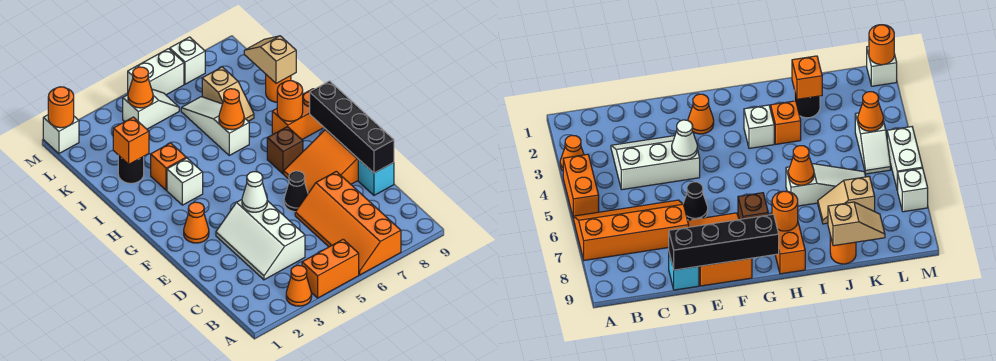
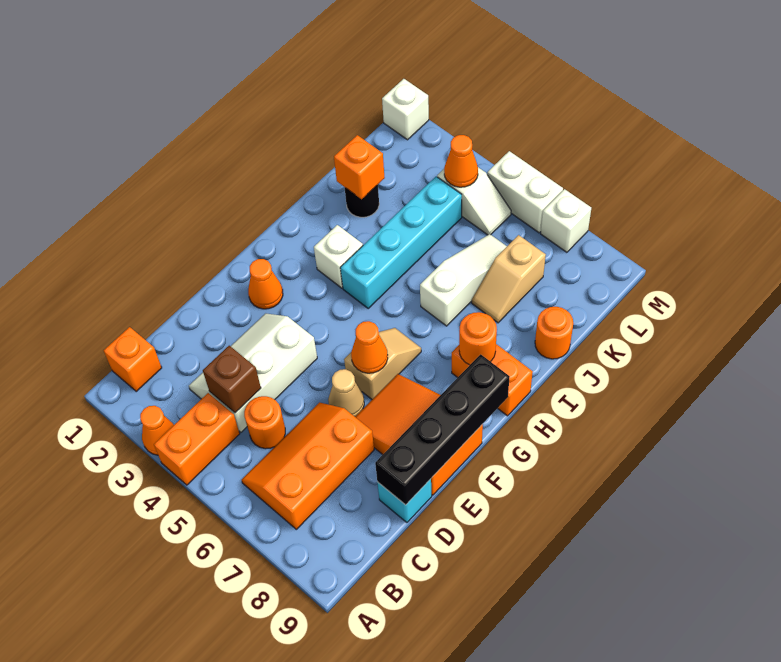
orange brick A4:A5 level 1 -> orange brick A4:B4 level 1
orange slope A6:D7 level 1 top 7 -> orange slope B6:D7 level 1 top 7
white cone E4 level 2 -> none
black cone E6 level 1 -> tan cone E6 level 1
brown brick G7 level 1 -> brown brick C4 level 2
none -> cyan brick H4:K4 level 1
orange brick I3 level 1 -> orange brick B1 level 1
orange cone I6 level 2 -> orange cone F6 level 2
tan slope J9:K9 level 2 top J -> tan slope F6:G6 level 1 top F
orange round brick M1 level 2 -> orange round brick C5 level 1

